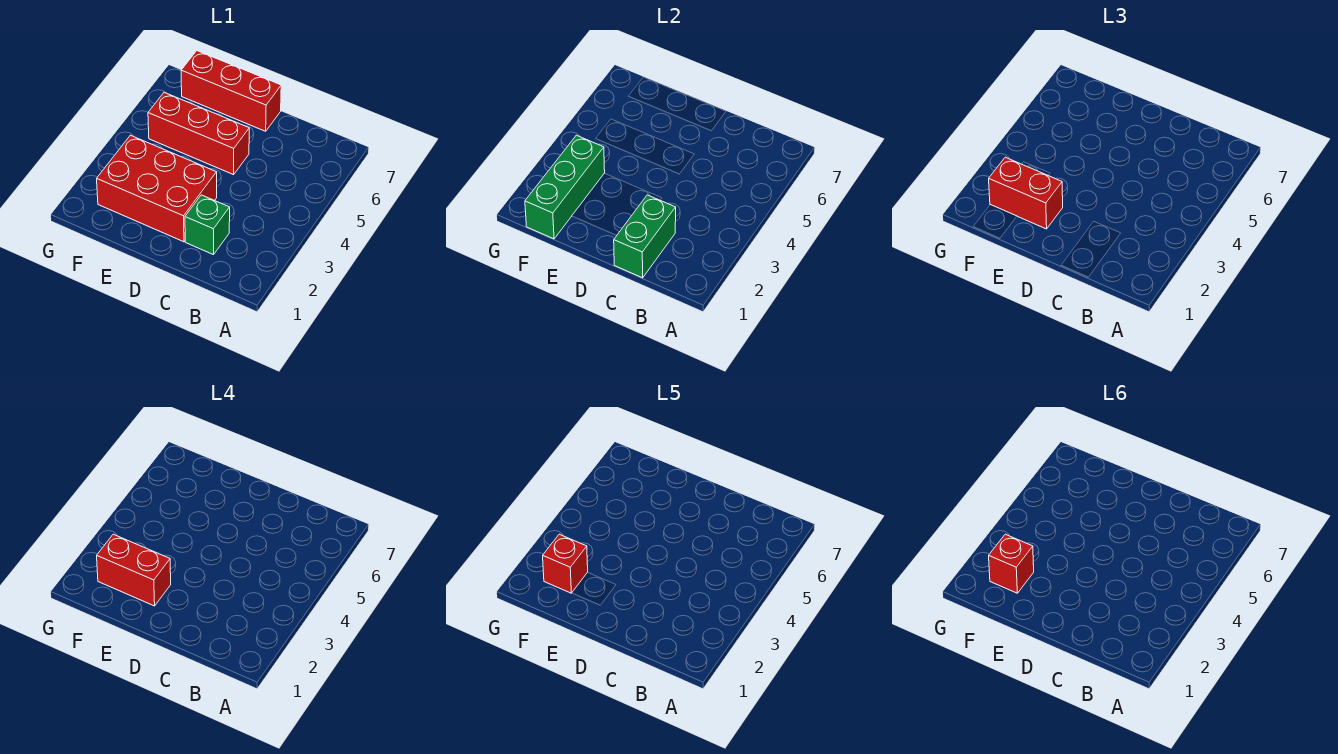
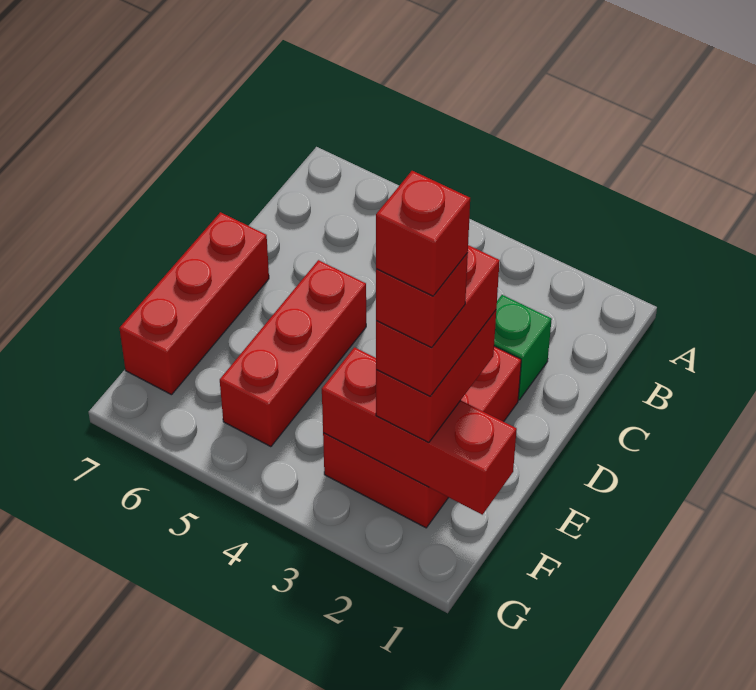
green brick C1:C2 level 2 -> none
green brick F1:F3 level 2 -> red brick F1:F3 level 2

